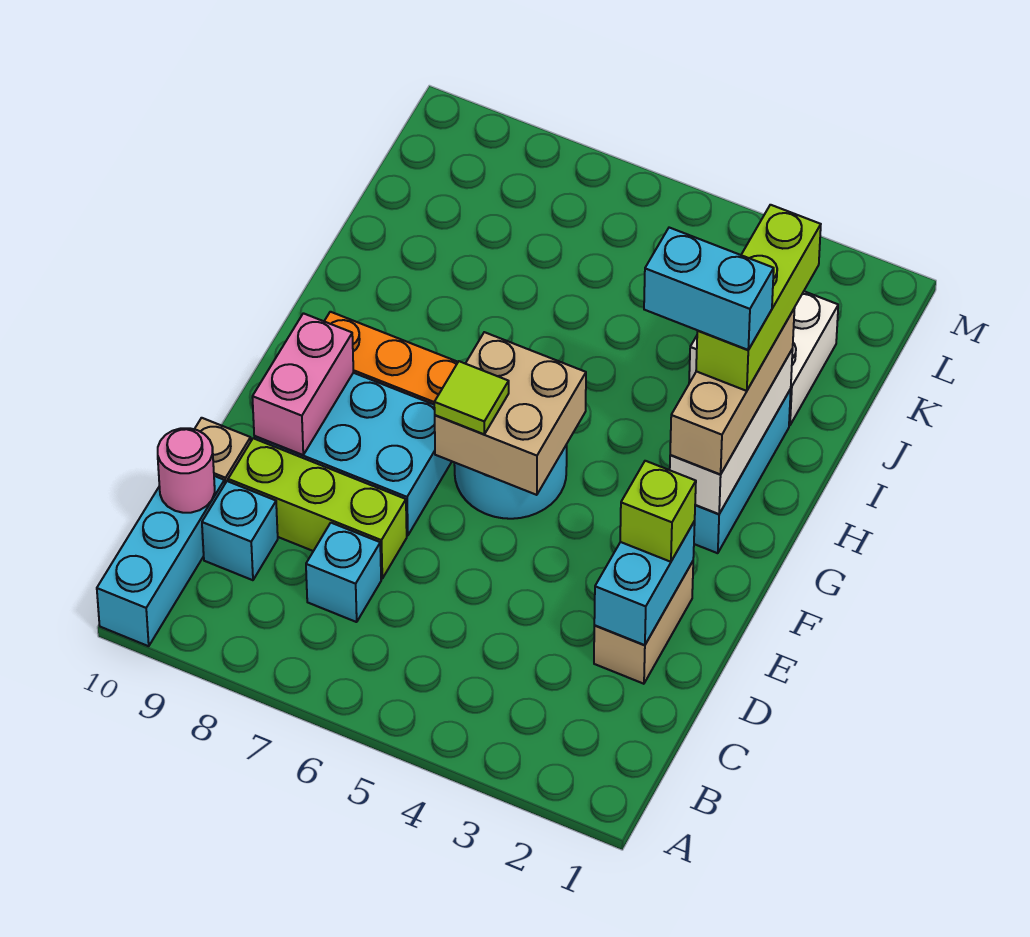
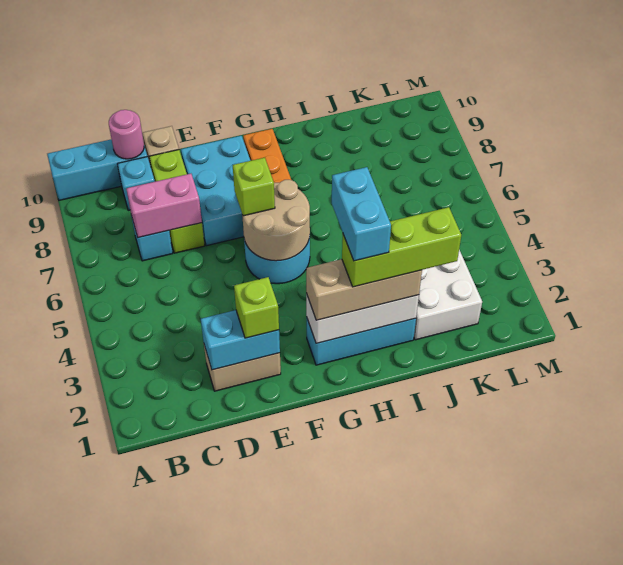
pink brick E9:F9 level 2 -> pink brick C7:D7 level 2
tan brick F5:G6 level 2 -> tan round brick F5:G6 level 2
lime tile F6 level 3 -> lime brick F6 level 3

